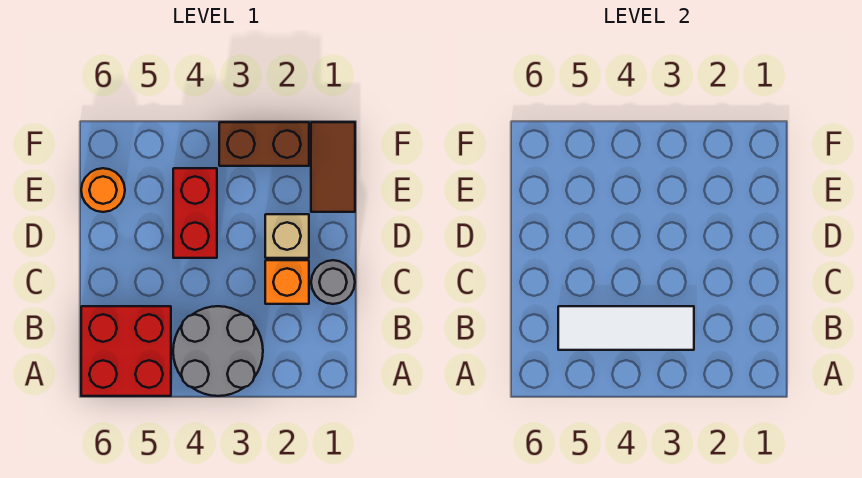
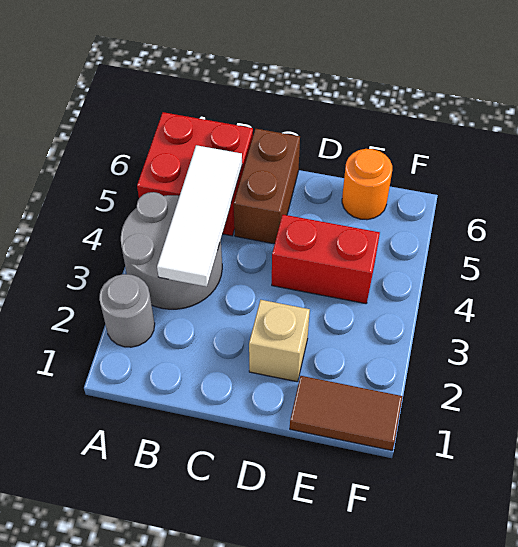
grey round brick C1 level 1 -> grey round brick A2 level 1
orange brick C2 level 1 -> none
brown brick F2:F3 level 1 -> brown brick C5:C6 level 1

